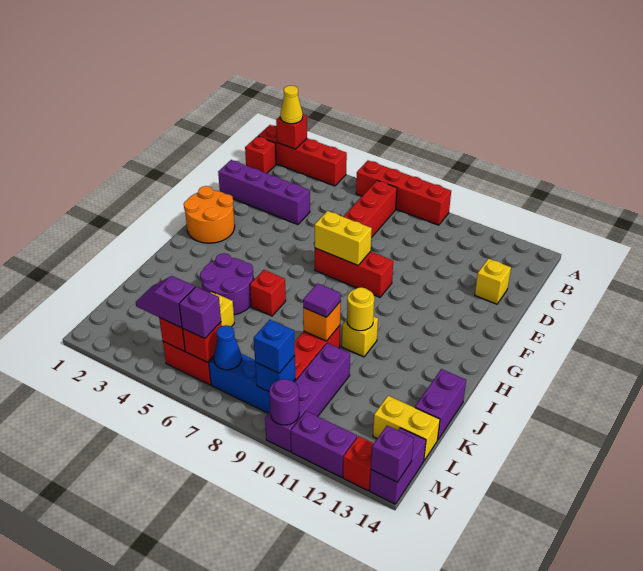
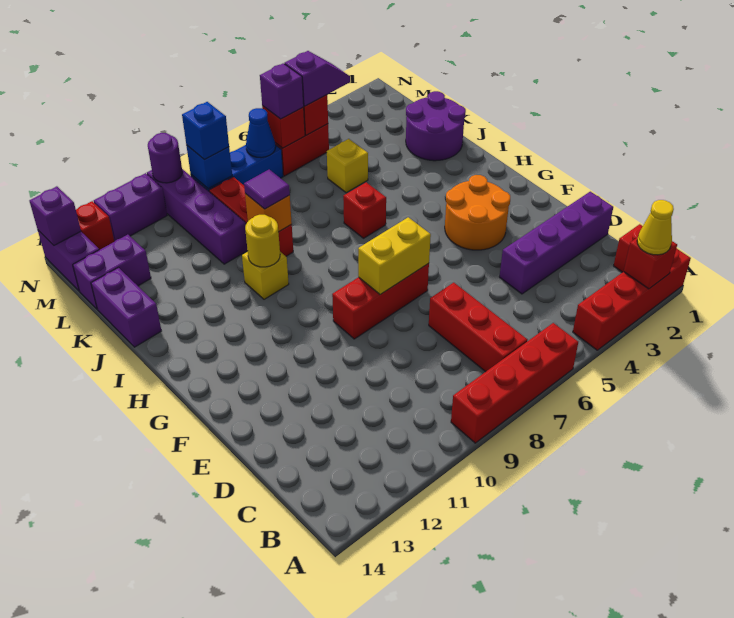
yellow brick D13 level 1 -> none
orange round brick F1:G2 level 1 -> orange round brick F3:G4 level 1
purple round brick I4:J5 level 1 -> purple round brick J1:K2 level 1
yellow brick L13:L14 level 1 -> purple brick L13:L14 level 1

